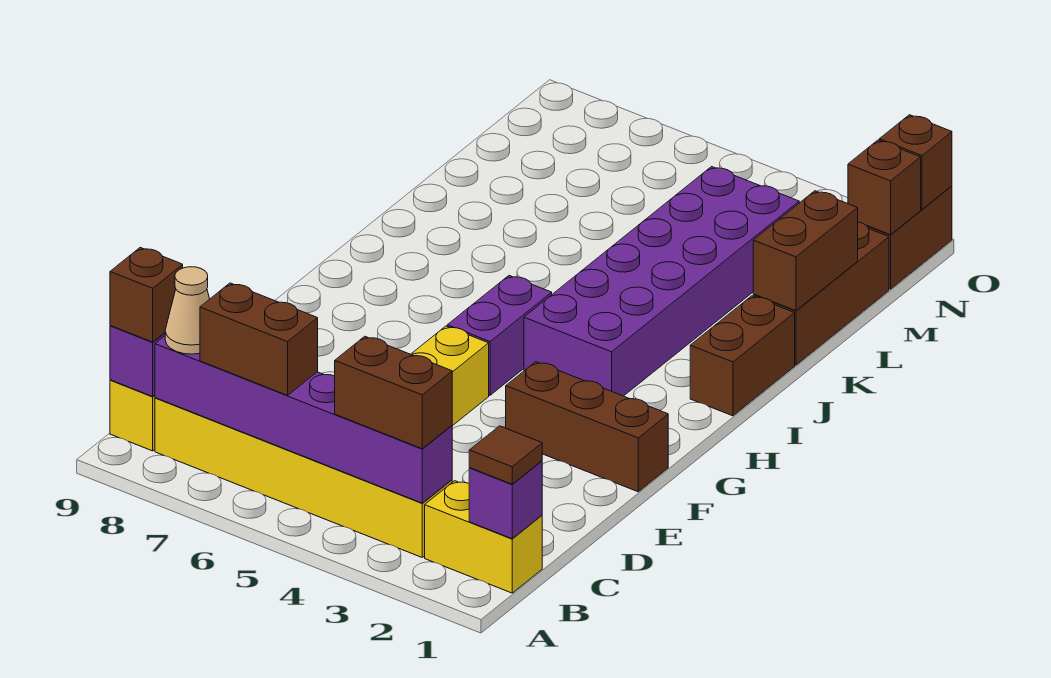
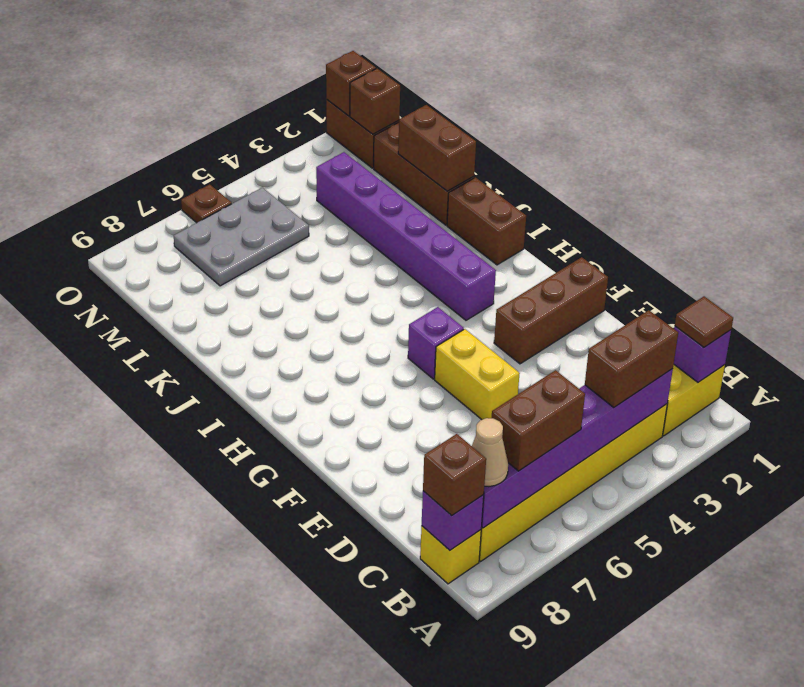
purple brick G5:H5 level 1 -> purple brick G5 level 1
purple brick H3:M4 level 1 -> purple brick H3:M3 level 1
none -> grey plate M5:N7 level 1
none -> brown plate O6 level 1

